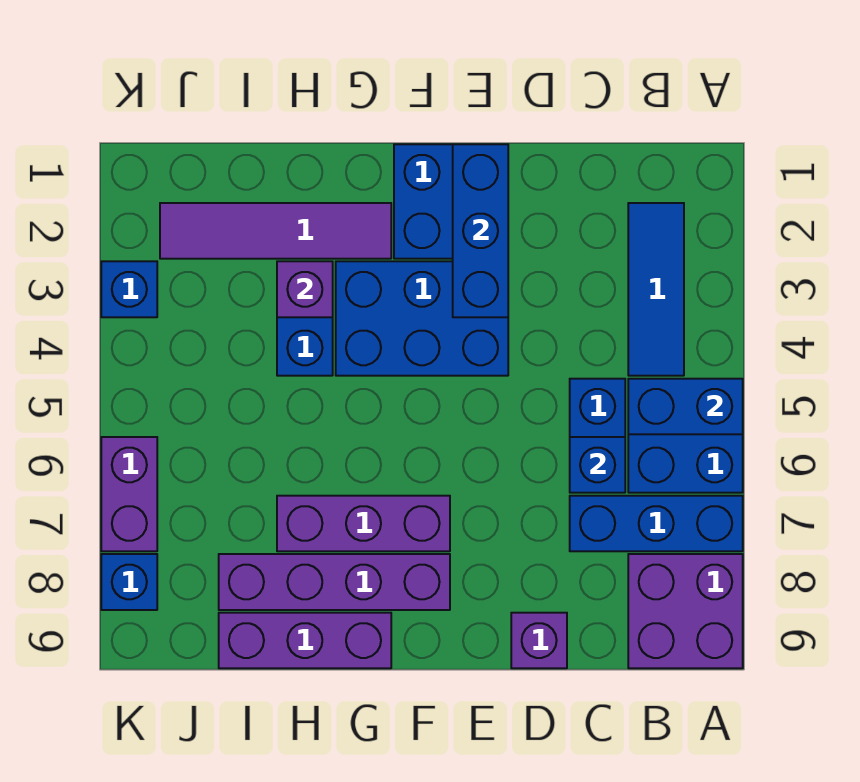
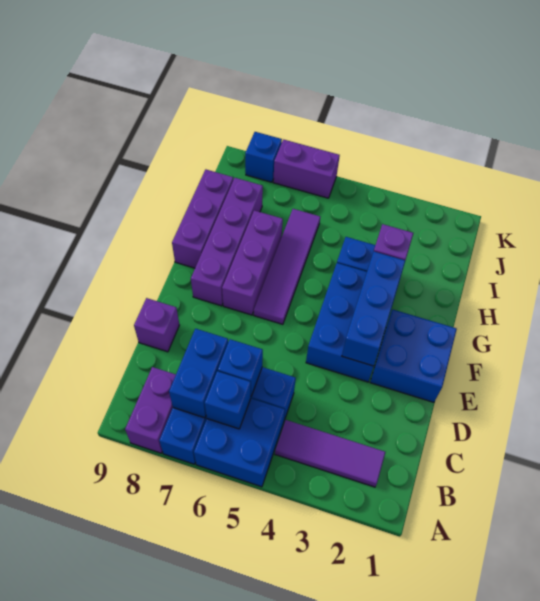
blue brick A5:B5 level 2 -> blue brick B7:C7 level 2
purple brick A8:B9 level 1 -> purple brick A8:B8 level 1
blue tile B2:B4 level 1 -> purple tile B2:B4 level 1
blue brick E1:E3 level 2 -> blue brick E3:G3 level 2
purple tile G2:J2 level 1 -> purple tile F6:I6 level 1
blue brick K3 level 1 -> blue brick B6 level 2

